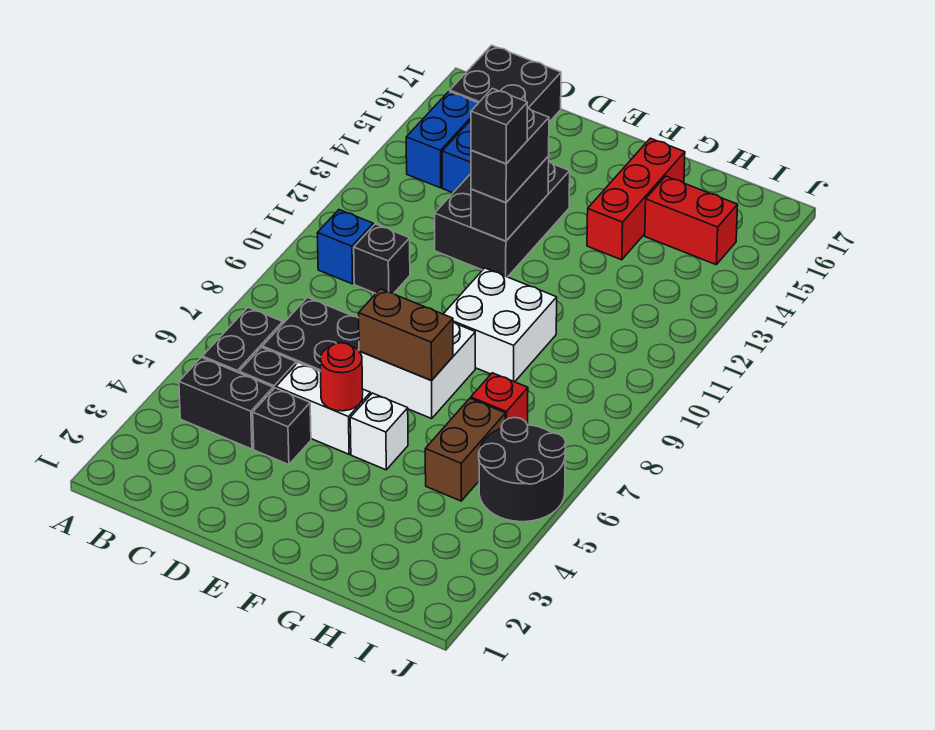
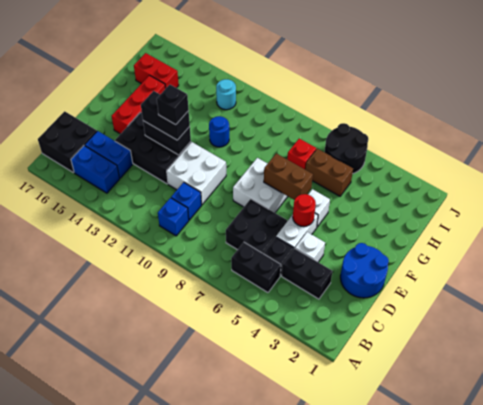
black brick B4:C4 level 1 -> black brick C3:C4 level 1
black brick C10 level 1 -> blue brick C10 level 1
none -> blue round brick D1:E2 level 1
black brick D4 level 1 -> white brick D4 level 1
brown brick E7:F7 level 2 -> brown brick F6:F7 level 2
white brick F9:G10 level 1 -> white brick D10:E11 level 1
none -> blue round brick G11 level 1
red brick G14:G16 level 1 -> red brick E15:G15 level 1
red brick H15:I15 level 1 -> red brick H15:H16 level 1
none -> cyan round brick I12 level 1

